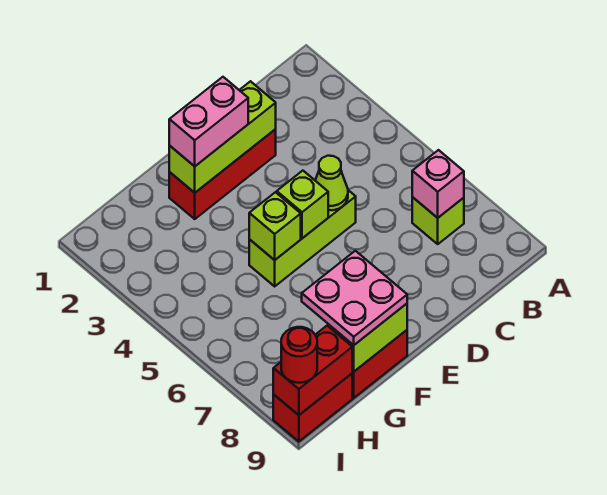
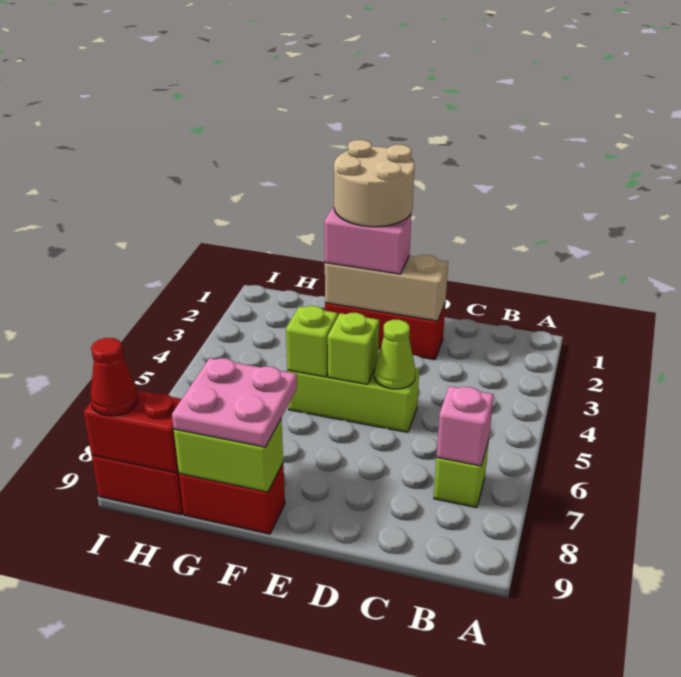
lime brick D2:F2 level 2 -> tan brick D2:F2 level 2
none -> tan round brick E1:F2 level 4
red round brick I9 level 3 -> red cone I9 level 3

